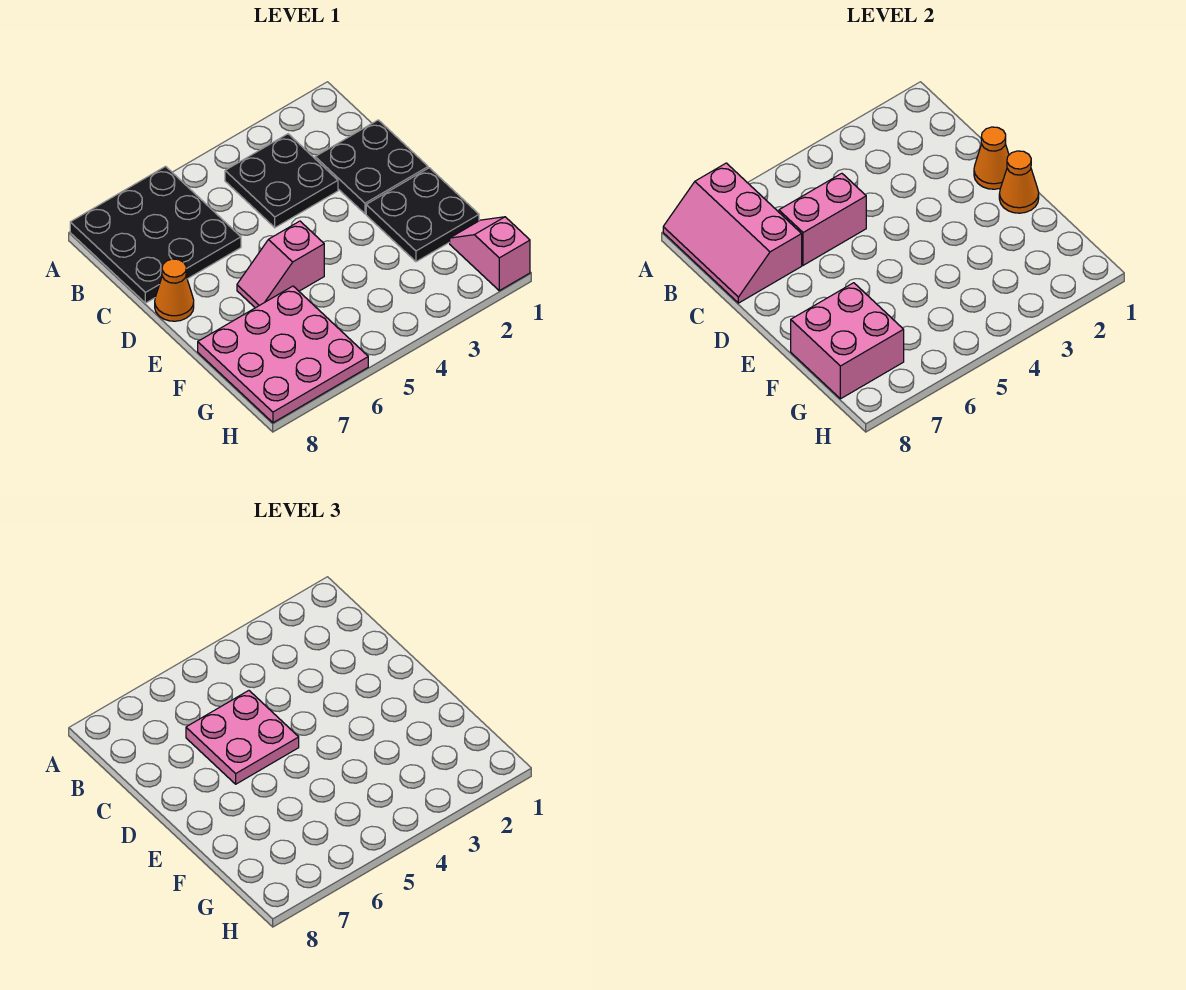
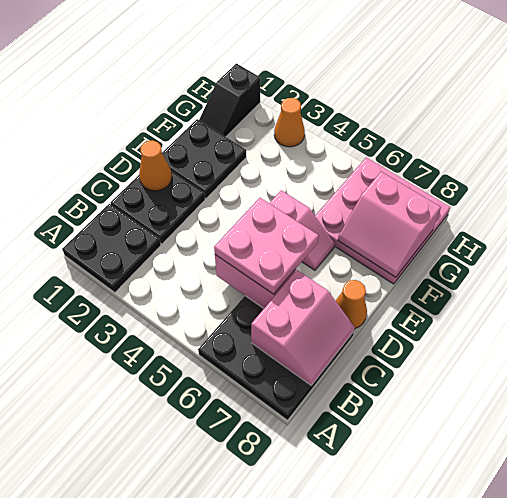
pink slope A7:C8 level 2 top 7 -> pink slope B7:C8 level 2 top 7
black plate B3:C4 level 1 -> black plate A1:B2 level 1
orange cone E1 level 2 -> orange cone H3 level 1
pink brick F7:G8 level 2 -> pink slope F7:G8 level 2 top G
pink slope G1:H1 level 1 top H -> black slope G1:H1 level 1 top H

